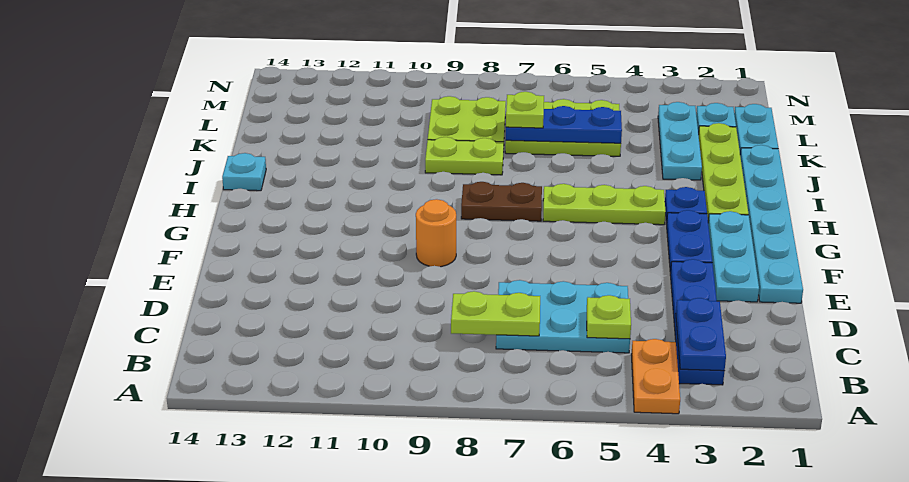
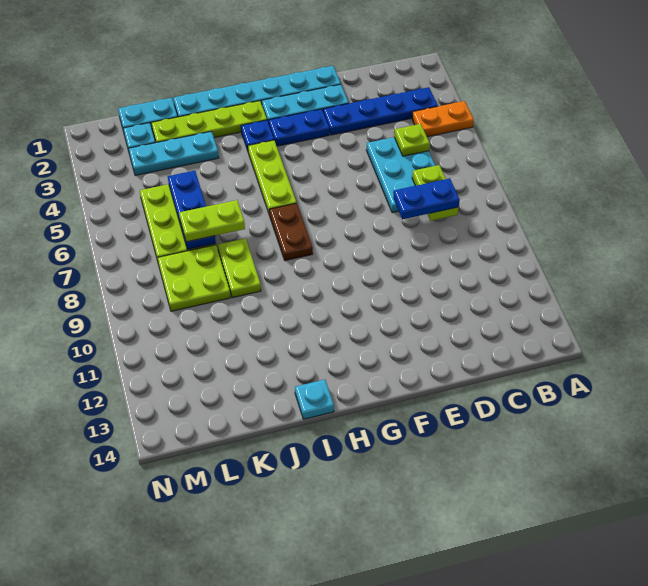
blue plate B3:C3 level 2 -> blue plate C8:D8 level 3
orange round brick F9 level 1 -> none
lime plate K7 level 3 -> lime plate J7:K7 level 3

